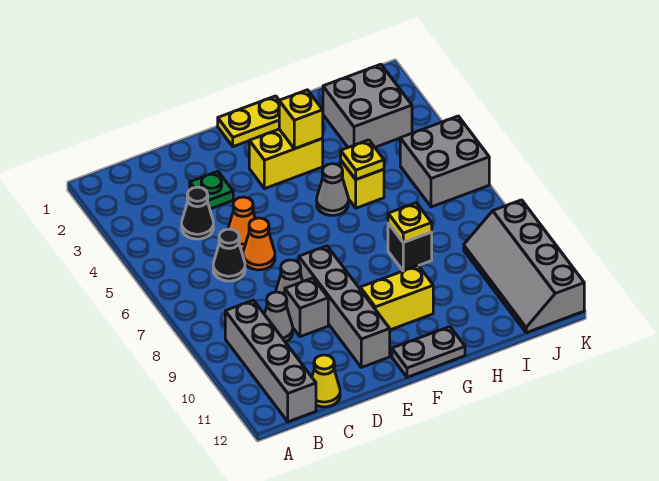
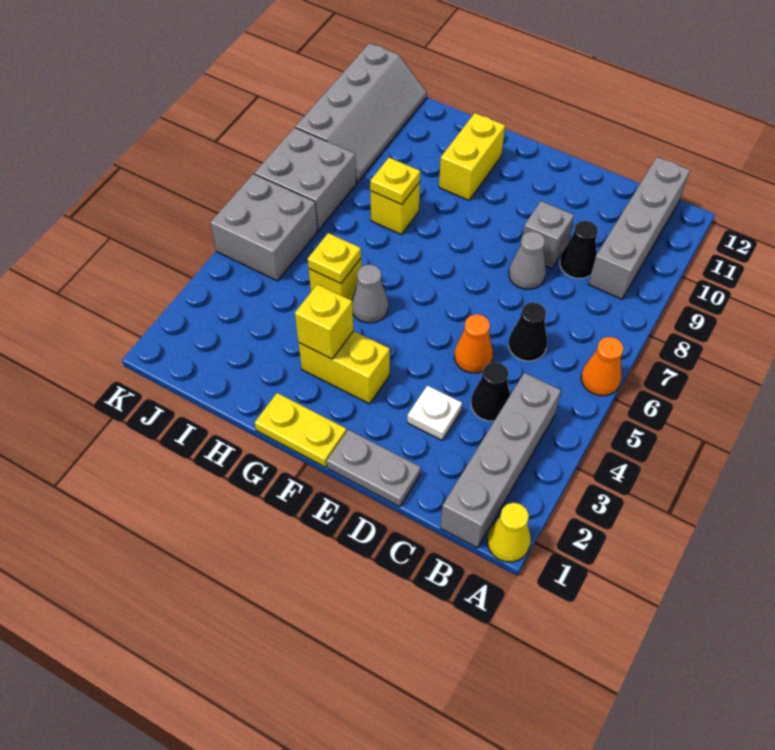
grey cone C9 level 1 -> black cone C9 level 1
yellow cone C12 level 1 -> yellow cone A1 level 1
green plate D3 level 1 -> white plate D3 level 1
orange cone D6 level 1 -> orange cone A6 level 1
grey brick E8:E11 level 1 -> grey brick B1:B4 level 1
yellow brick F10:G10 level 1 -> yellow brick G10:G11 level 1
grey plate F12:G12 level 1 -> grey plate D1:E1 level 1
black brick H8 level 1 -> yellow brick H8 level 1
grey brick I2:J3 level 1 -> grey brick J7:K8 level 1

